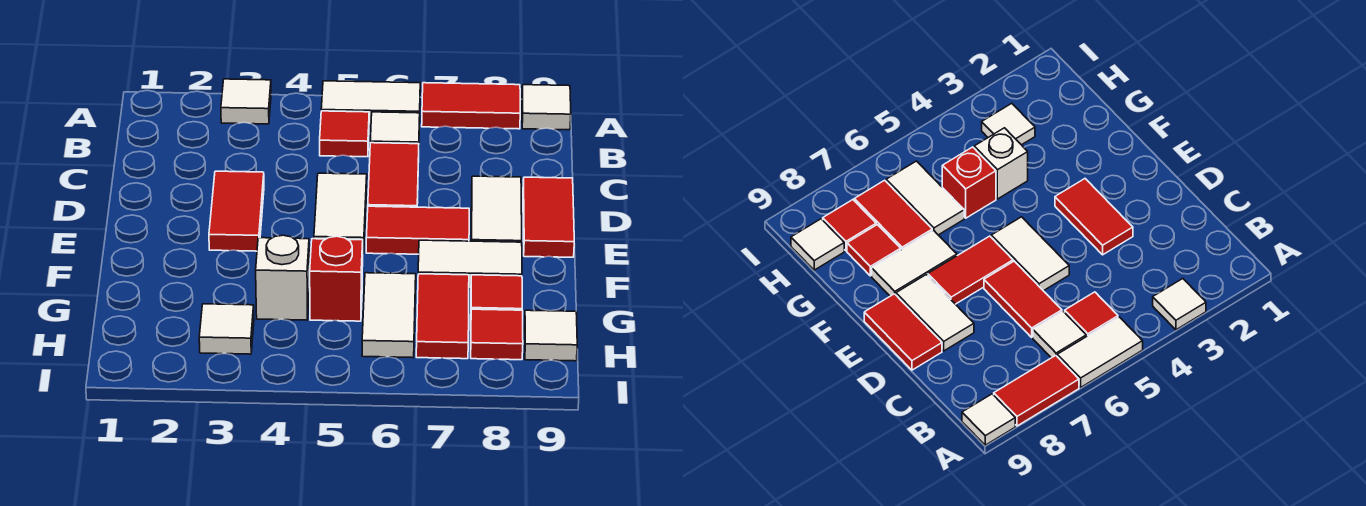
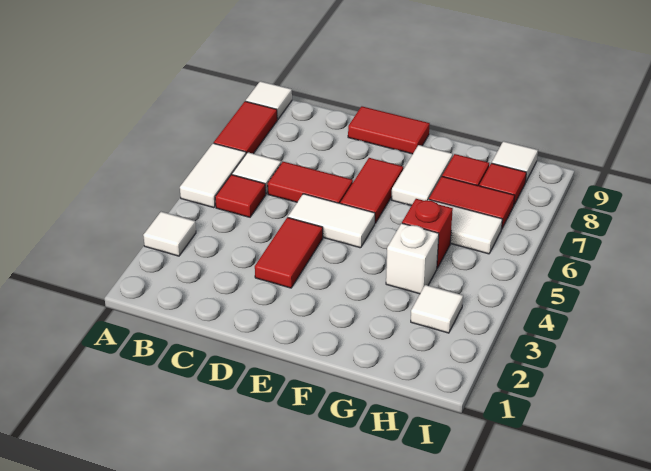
red tile D3:E3 level 1 -> red tile D3:D4 level 1
white tile D8:E8 level 1 -> none

